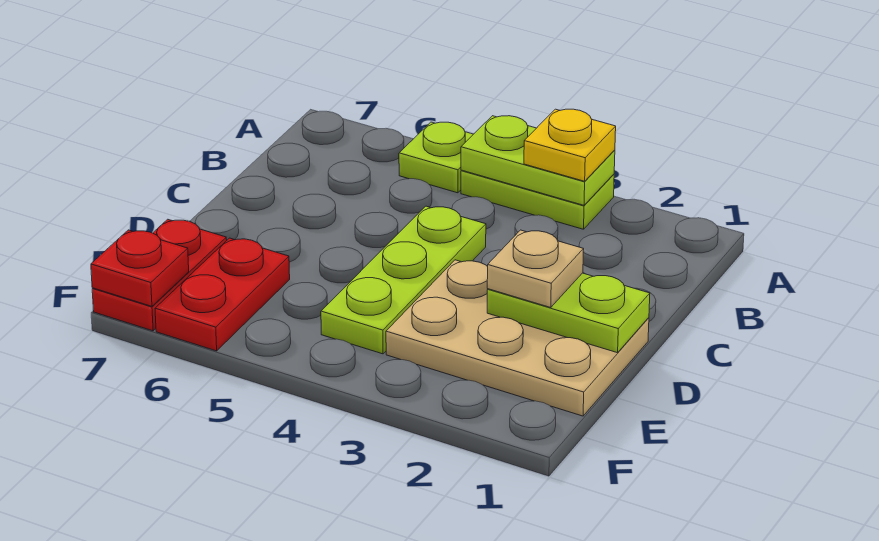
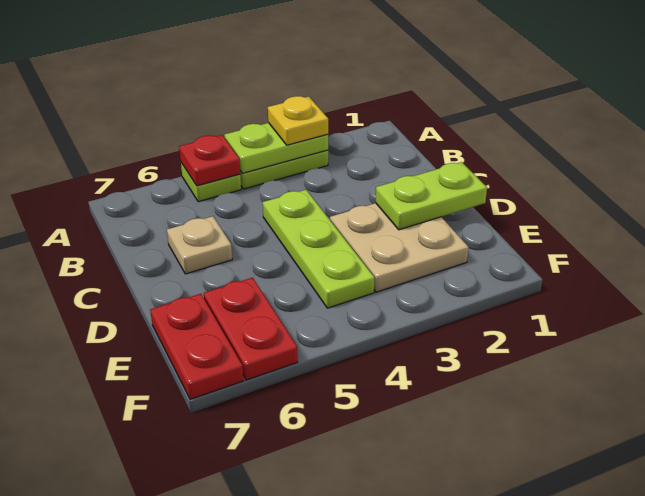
tan plate D1:E3 level 1 -> tan plate D2:E3 level 1
tan plate D2 level 3 -> tan plate C6 level 1
red plate F7 level 2 -> red plate A5 level 2

